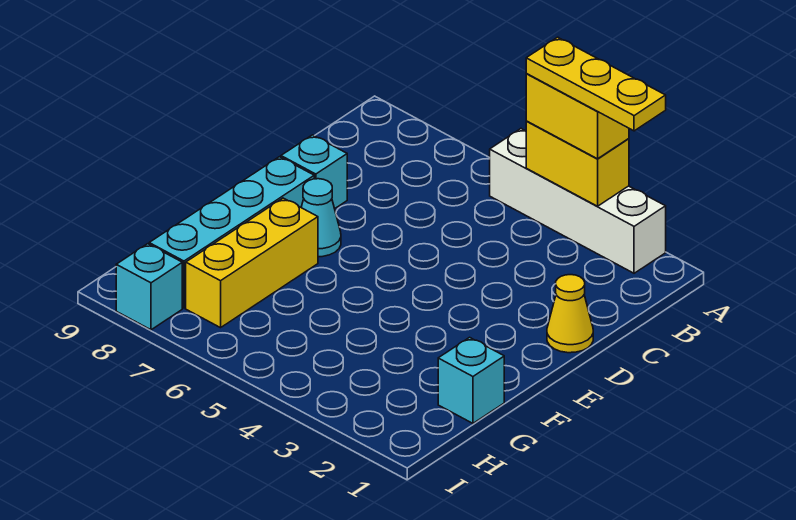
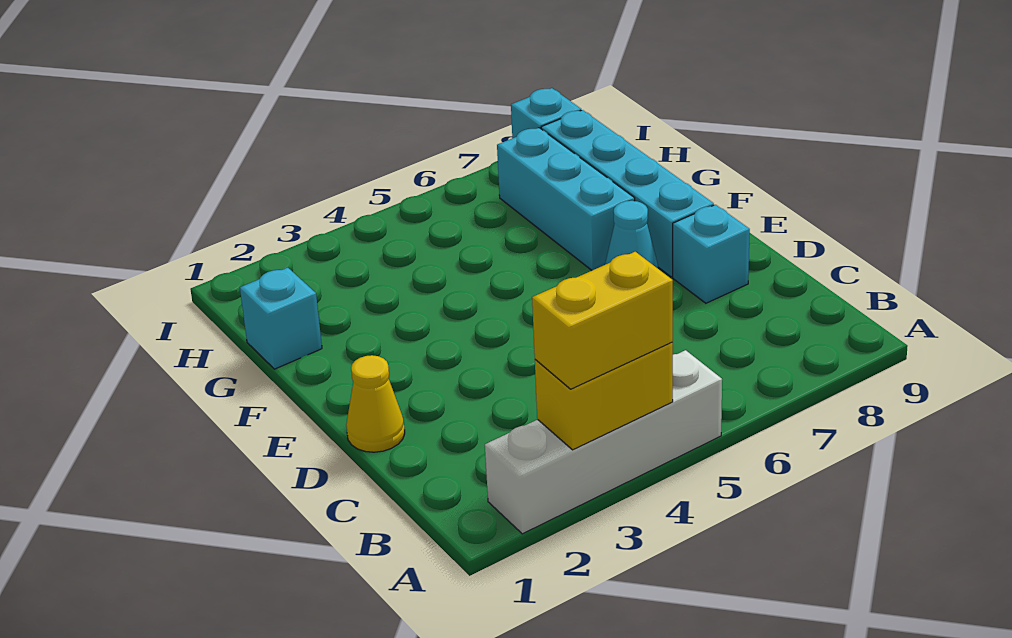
yellow plate A2:A4 level 4 -> none
yellow brick F7:H7 level 1 -> cyan brick F7:H7 level 1

